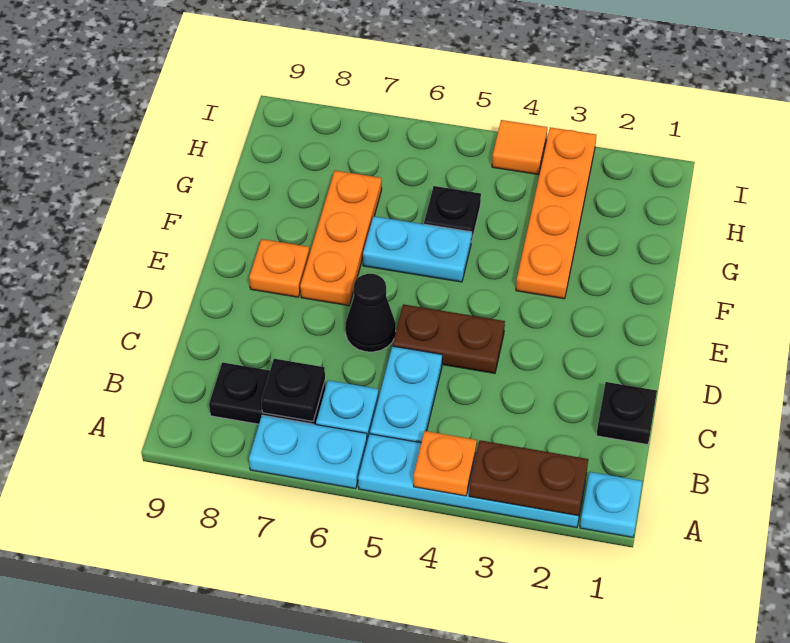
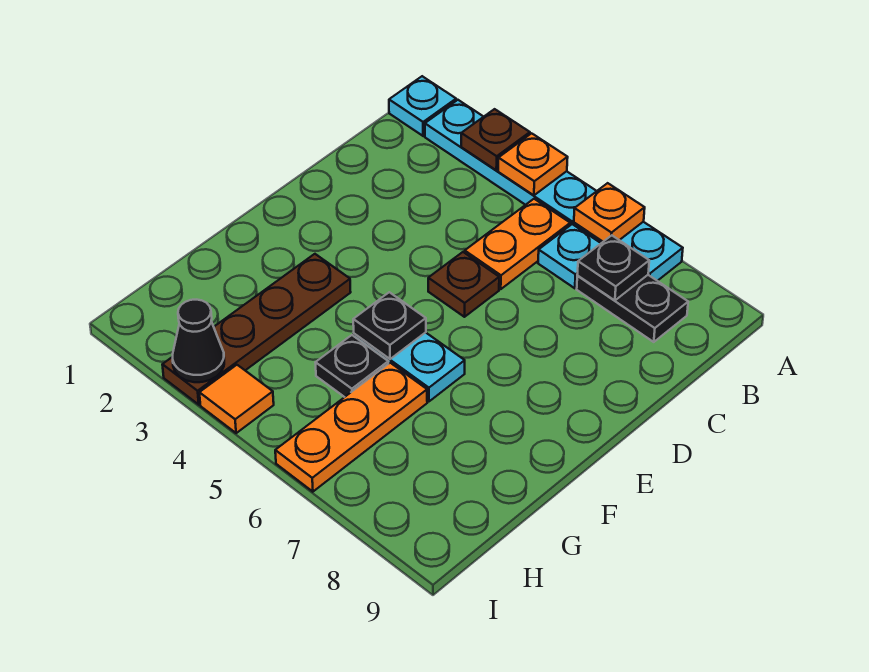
brown plate A2:A3 level 2 -> brown plate A3 level 2
cyan plate B5:C5 level 1 -> orange plate B5:C5 level 1
black plate C1 level 1 -> black plate F5 level 2
brown plate D4:D5 level 1 -> brown plate D5 level 1
black cone D6 level 1 -> black cone I3 level 2
orange plate E7:G7 level 1 -> orange plate G6:I6 level 1
orange plate E8 level 1 -> orange plate A6 level 2
orange plate F3:I3 level 1 -> brown plate F3:I3 level 1

